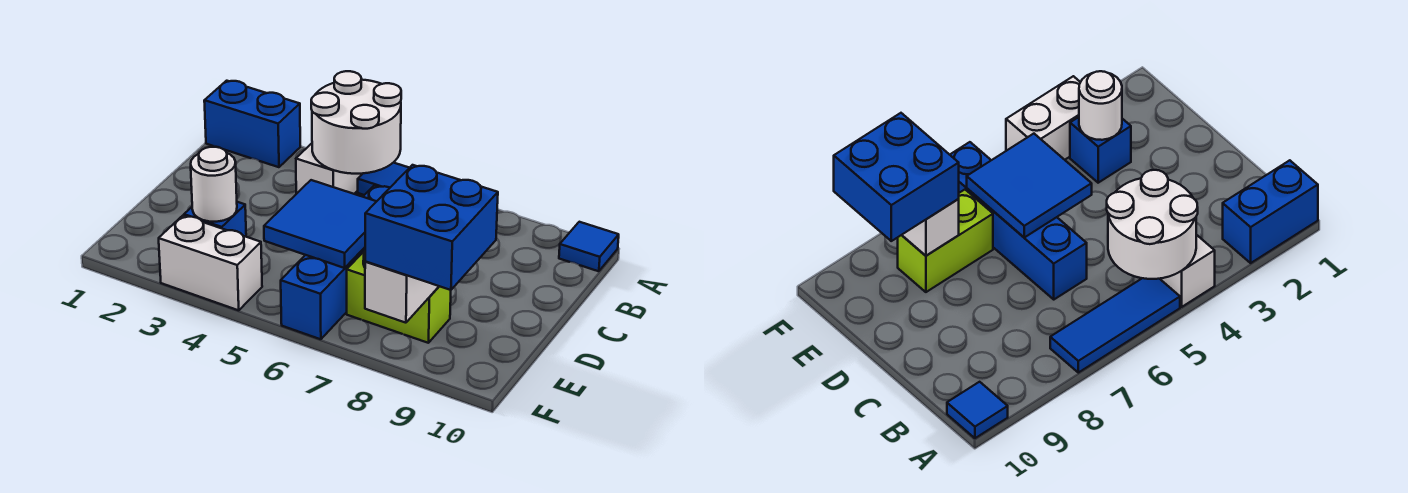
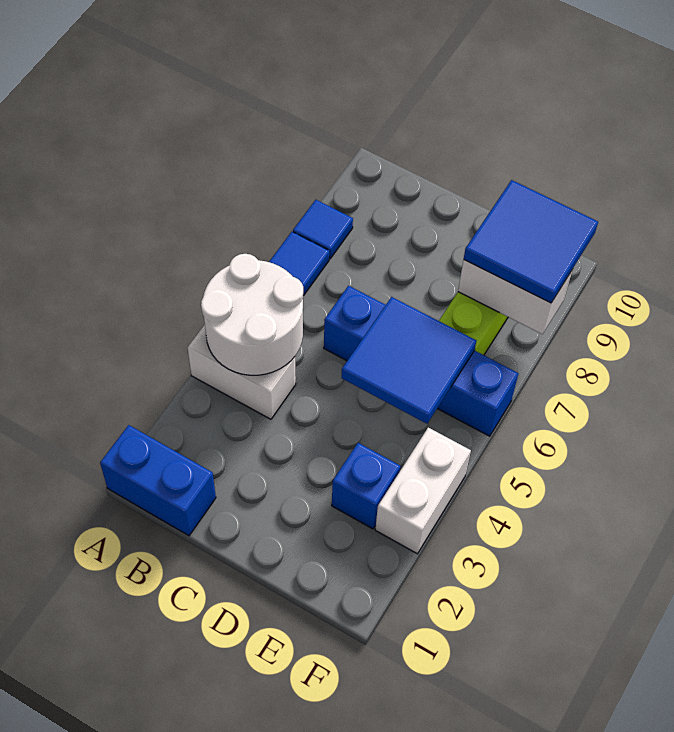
blue brick A1:A2 level 1 -> blue brick A1:B1 level 1
blue tile A10 level 1 -> blue tile A8 level 1
white round brick E3 level 2 -> none
blue brick E8:F9 level 3 -> blue tile E8:F9 level 3

